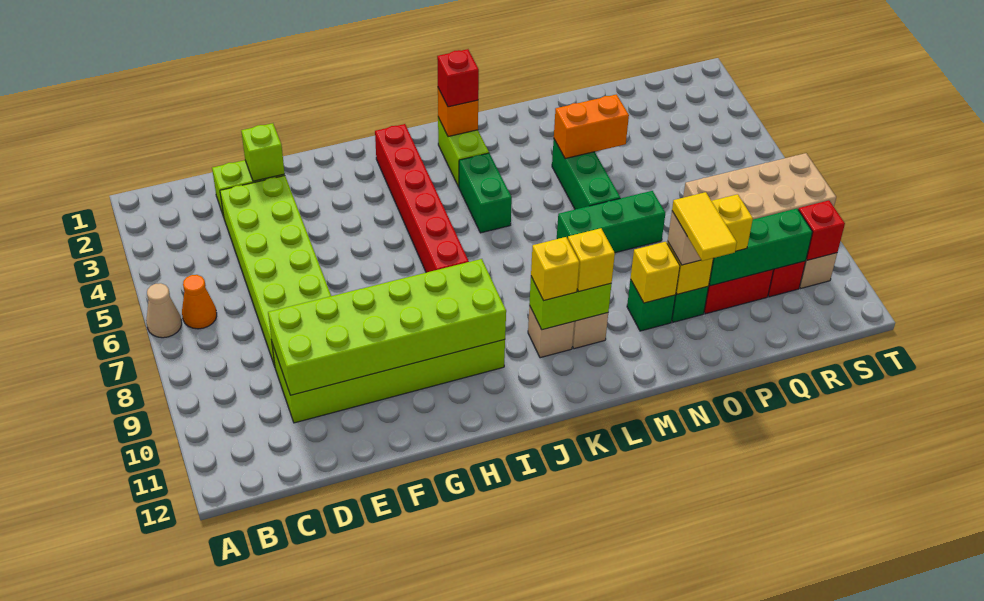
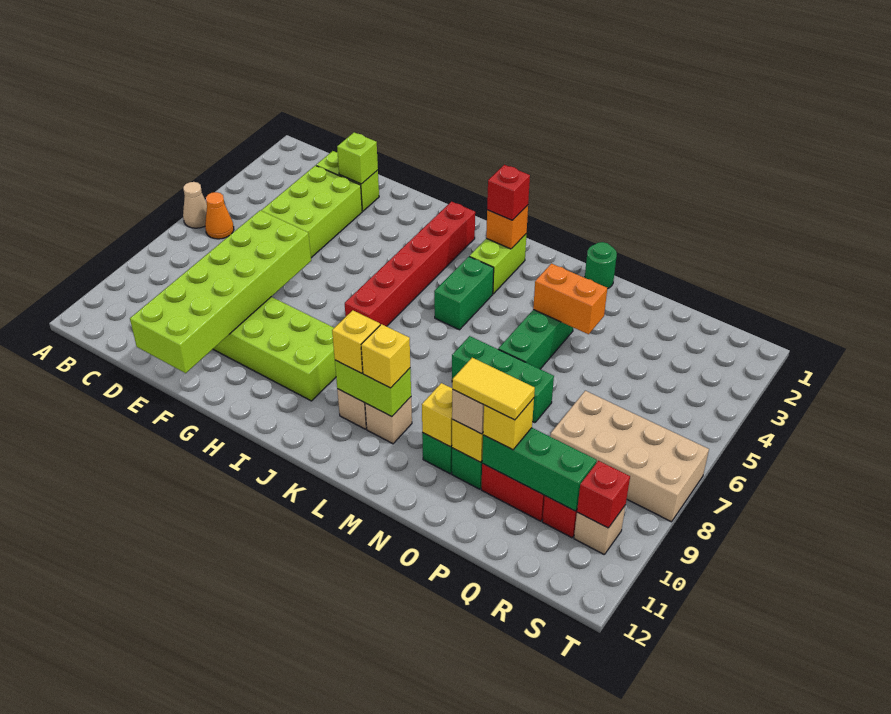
lime brick D9:I10 level 2 -> lime brick E7:F12 level 2
none -> green round brick N1 level 1
yellow tile O10:O11 level 4 -> yellow tile O10:P10 level 4

